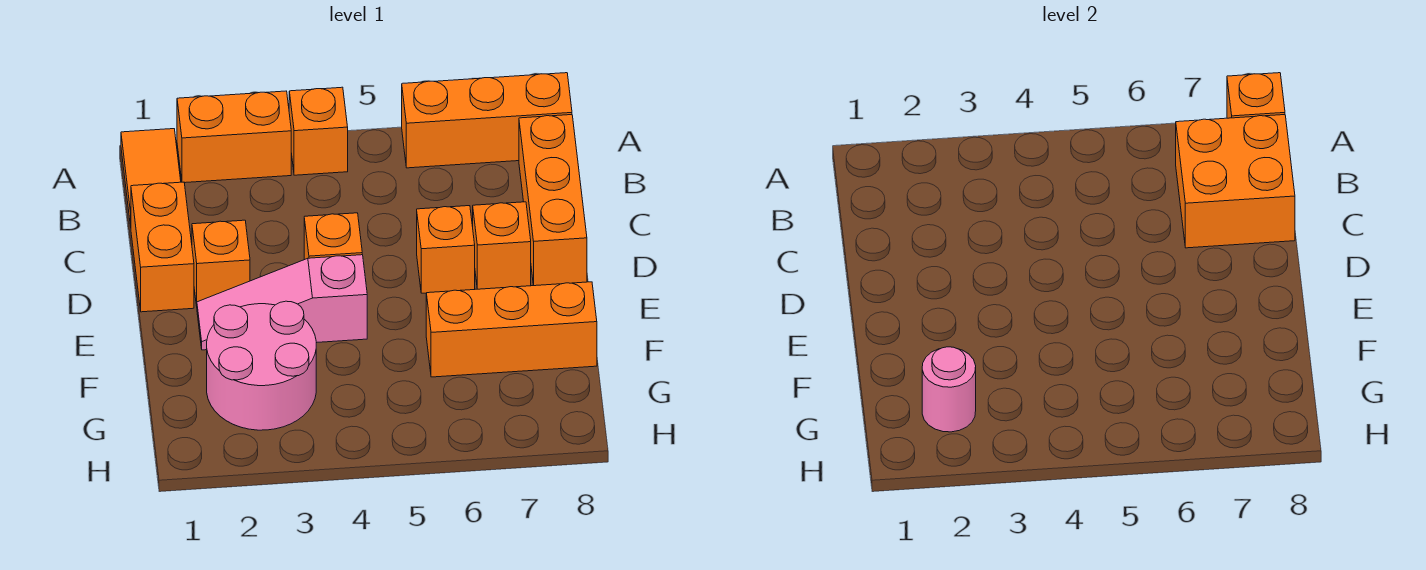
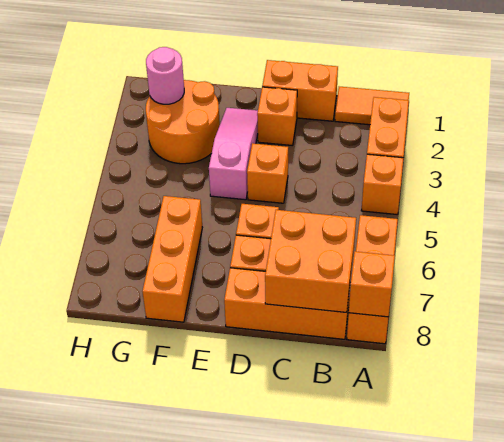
pink round brick F2:G3 level 1 -> orange round brick F2:G3 level 1

